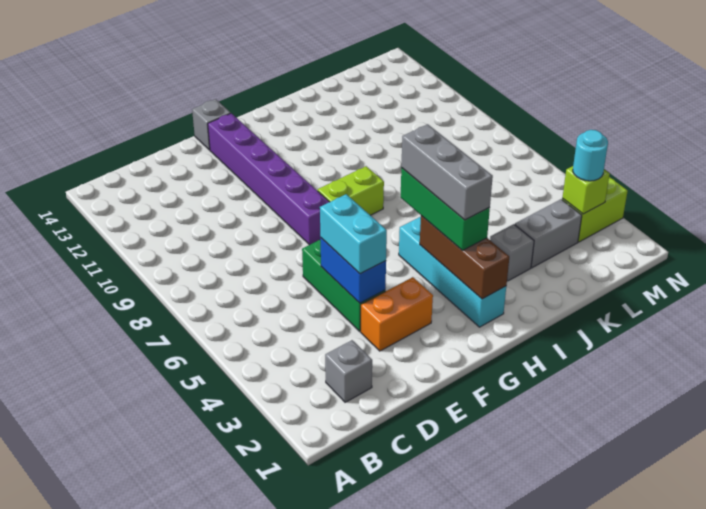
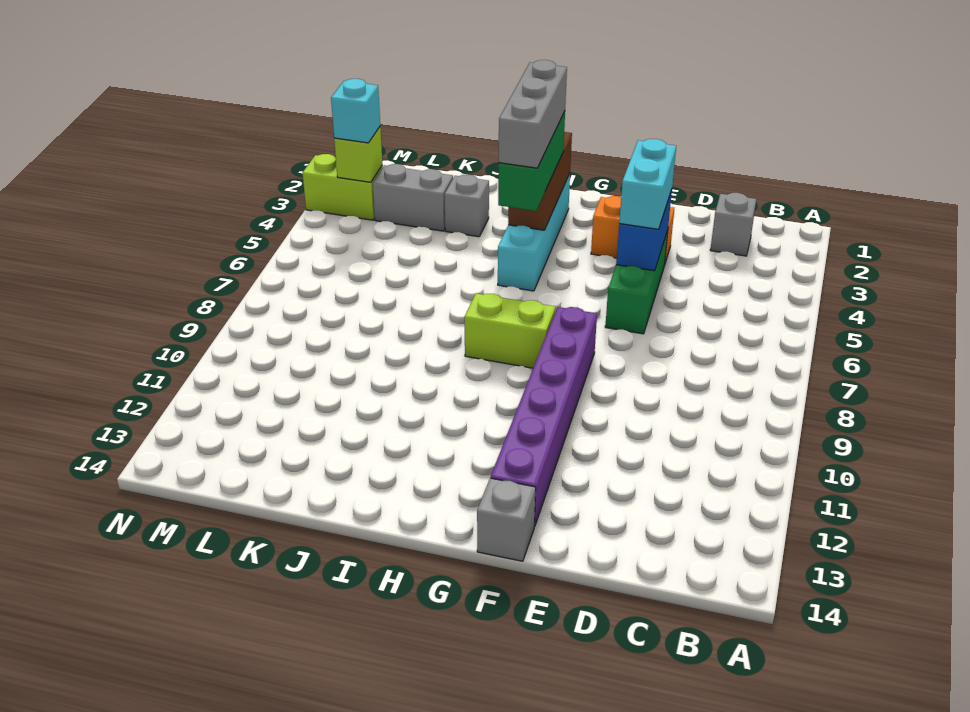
cyan round brick M3 level 3 -> cyan brick M3 level 3

